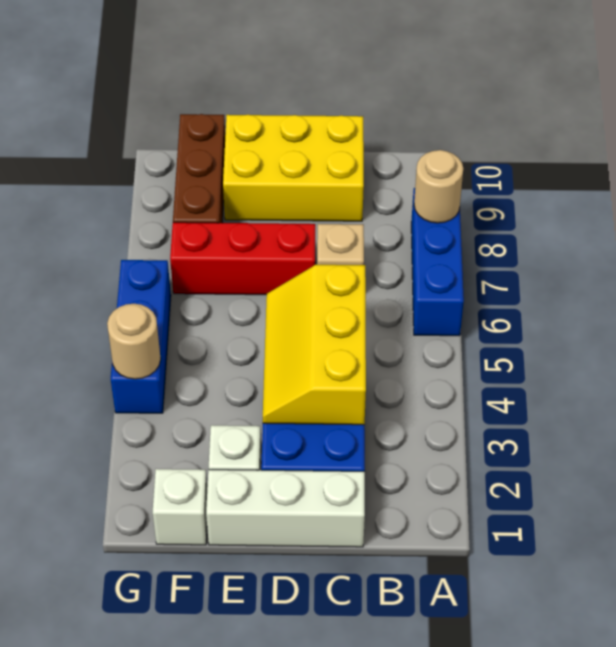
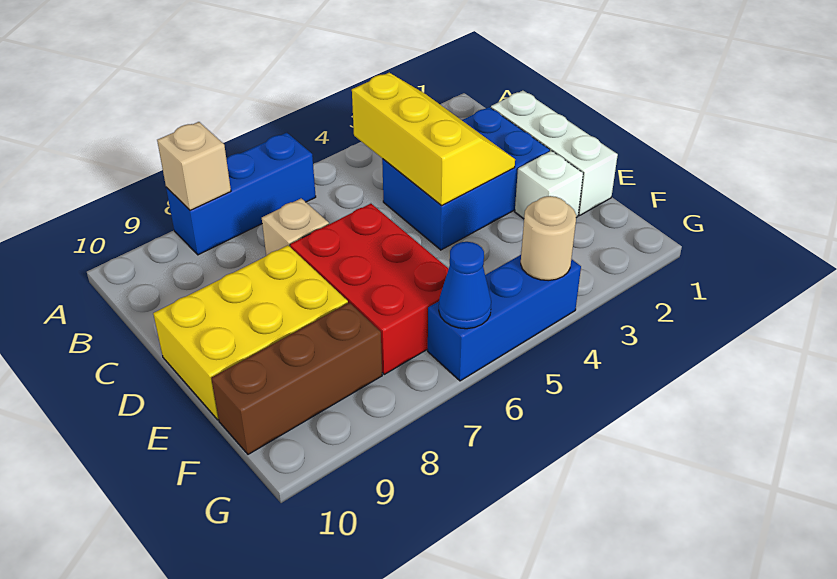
tan round brick A8 level 2 -> tan brick A8 level 2
yellow slope C3:D5 level 2 top C -> yellow slope B3:D4 level 2 top 4
yellow brick C9:E10 level 1 -> yellow brick D8:E10 level 1
red brick D7:F7 level 1 -> red brick D6:F7 level 1
white brick F1 level 1 -> none
none -> blue cone G6 level 2

